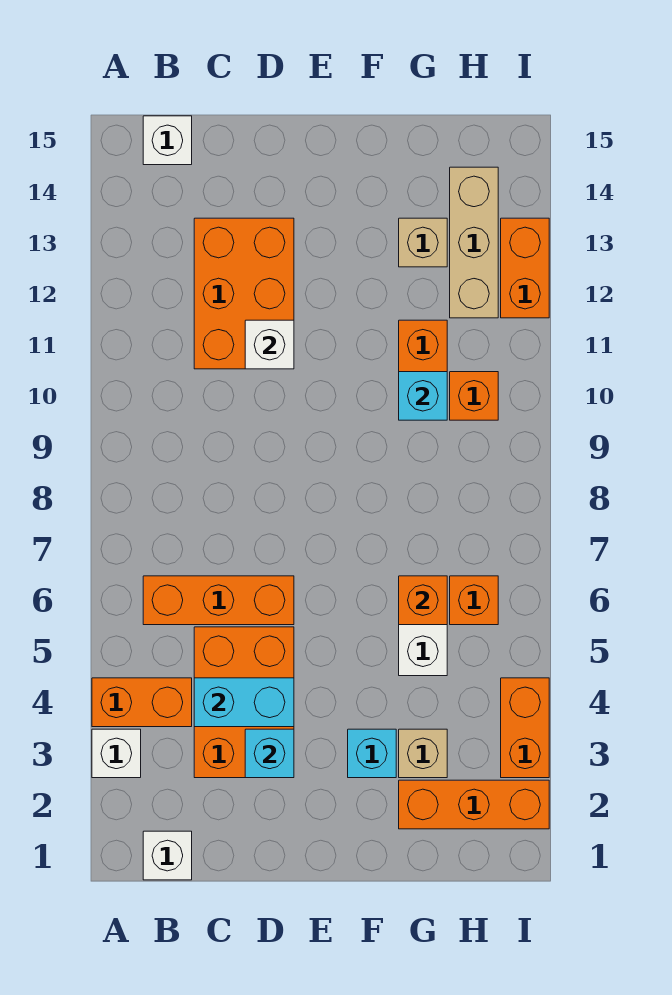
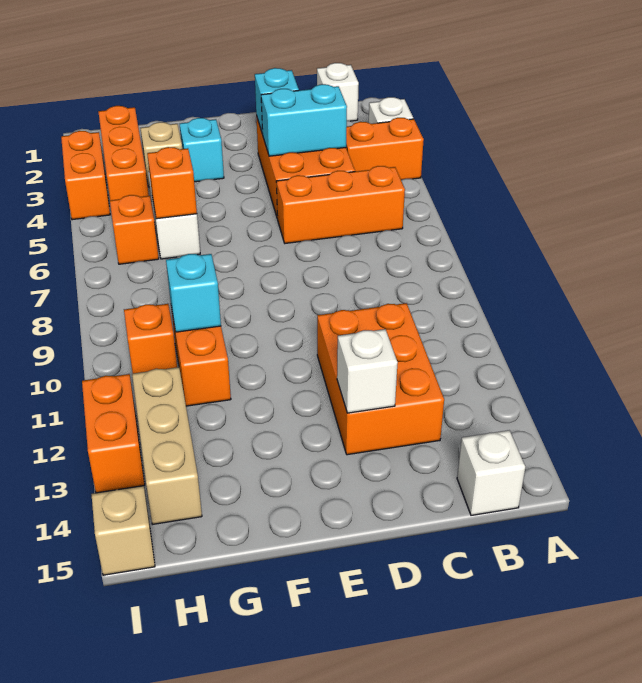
white brick D11 level 2 -> white brick D13 level 2
orange brick G2:I2 level 1 -> orange brick H2:H4 level 1
tan brick G13 level 1 -> tan brick I15 level 1

